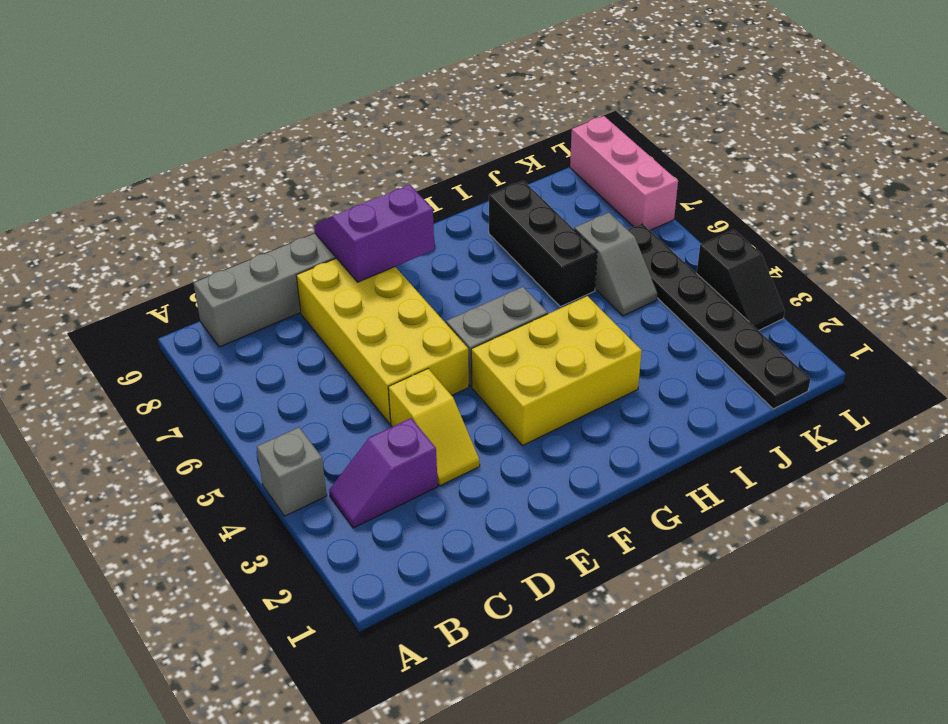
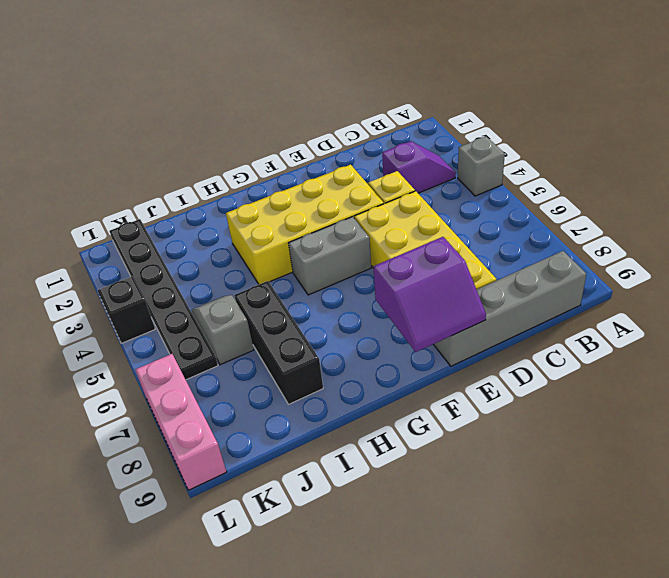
yellow brick F3:H4 level 1 -> yellow brick E3:H4 level 1

